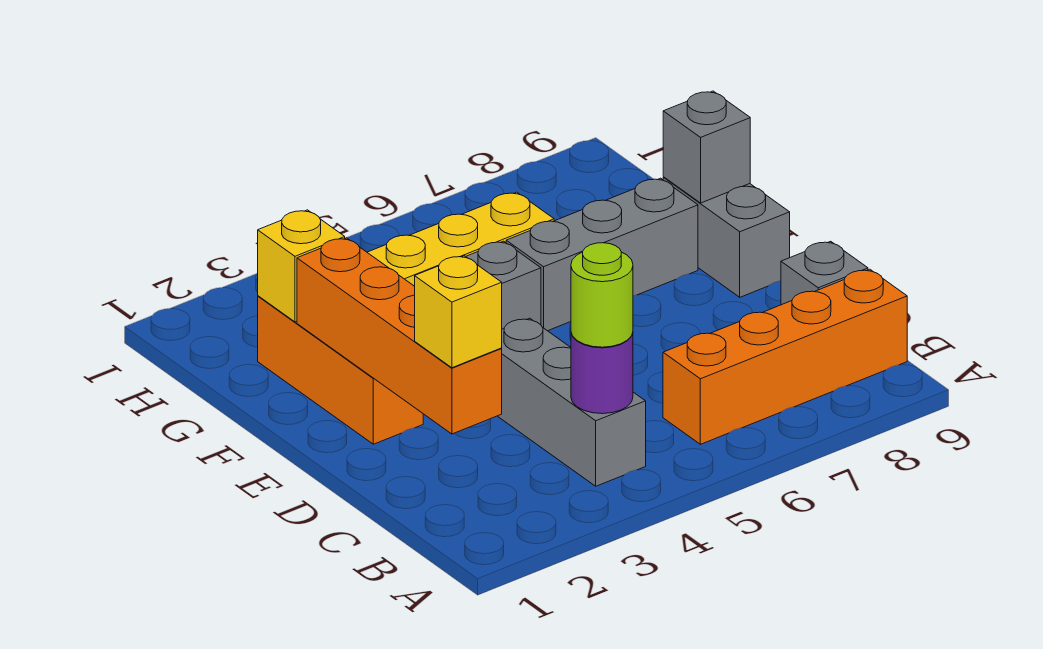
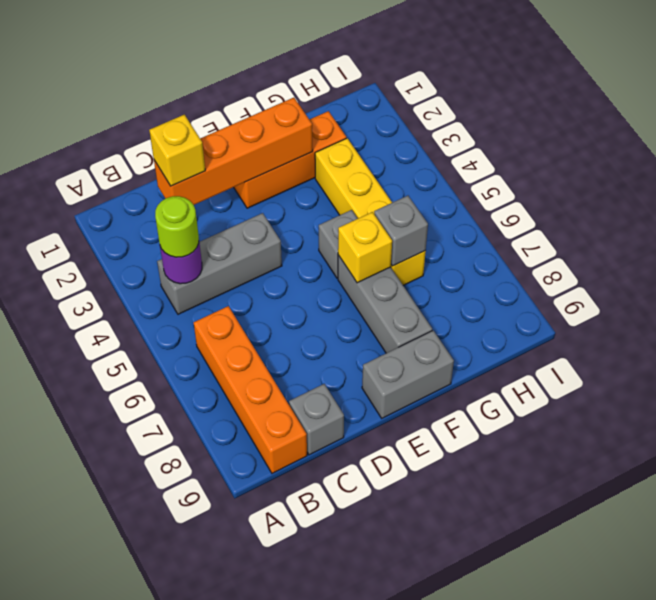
grey brick F9 level 2 -> grey brick G6 level 2
yellow brick G2 level 2 -> yellow brick F6 level 2

